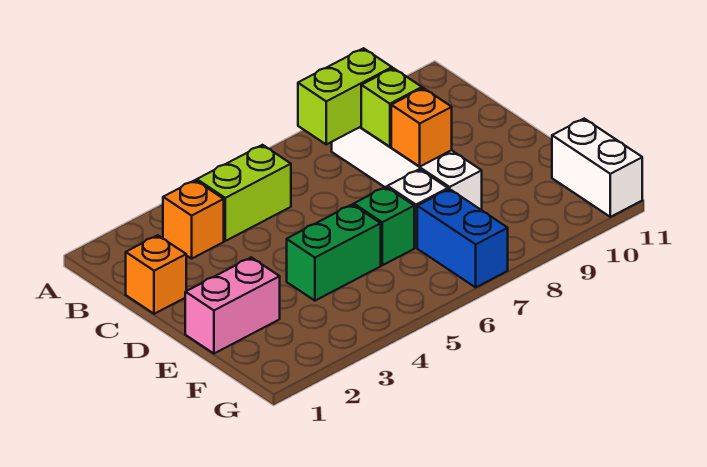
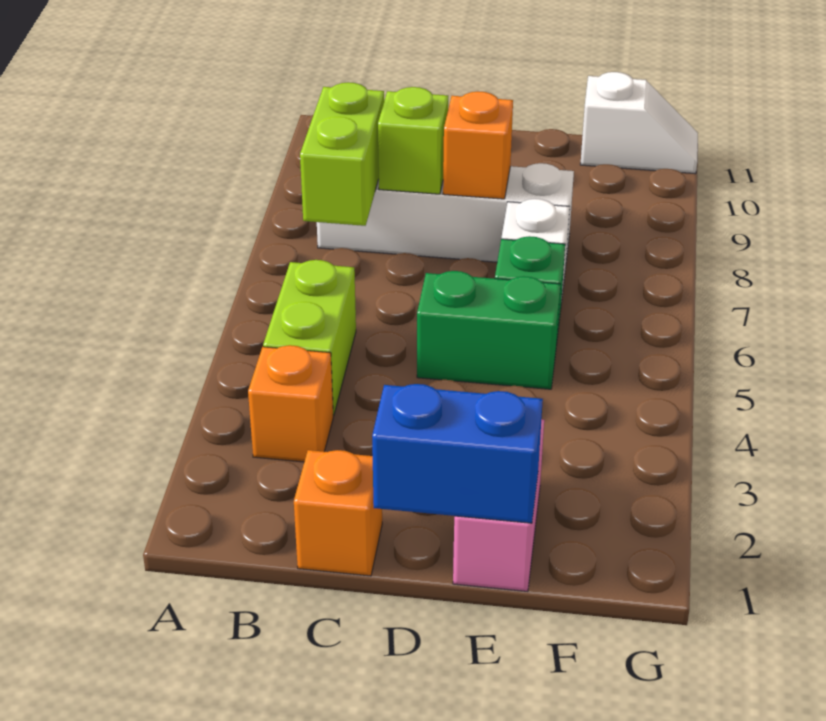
green brick E4:E5 level 1 -> green brick D5:E5 level 1
blue brick F7:G7 level 1 -> blue brick D1:E1 level 2
white brick F11:G11 level 1 -> white slope F11:G11 level 1 top F

